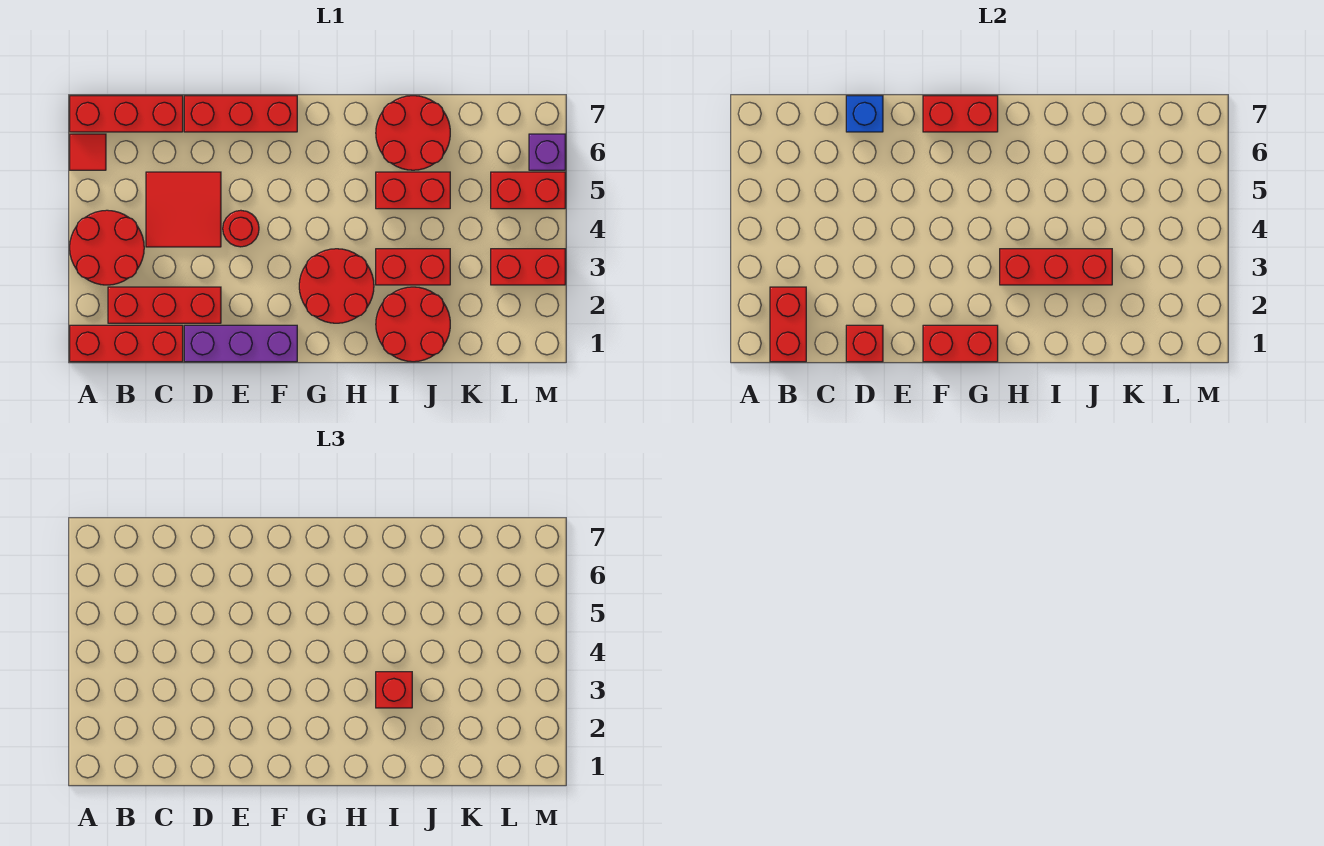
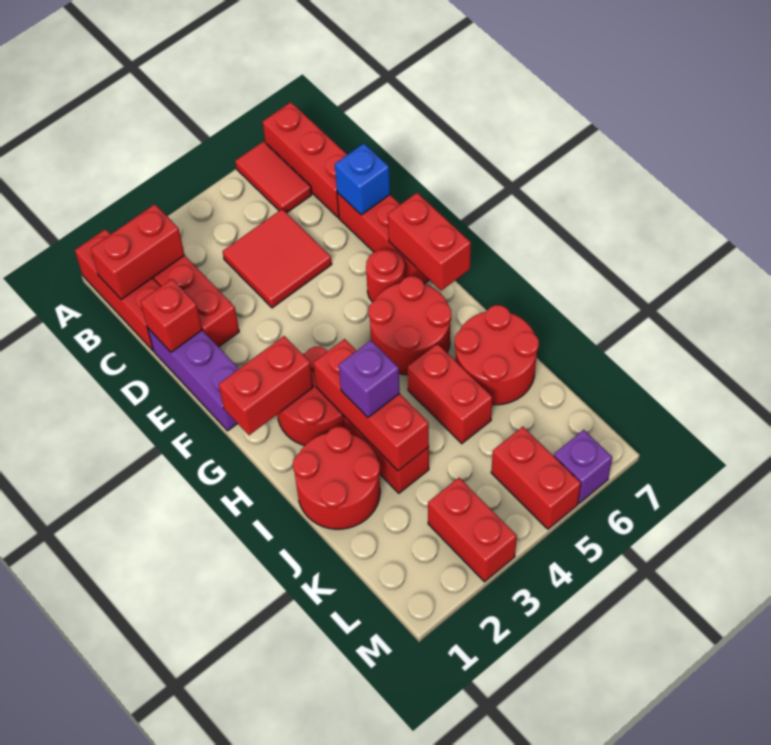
red round brick A3:B4 level 1 -> red round brick G5:H6 level 1
red tile A6 level 1 -> red tile A6:B6 level 1
red round brick E4 level 1 -> red round brick F6 level 1
red brick F1:G1 level 2 -> red brick G1:G2 level 2
red brick I3 level 3 -> purple brick I3 level 3

